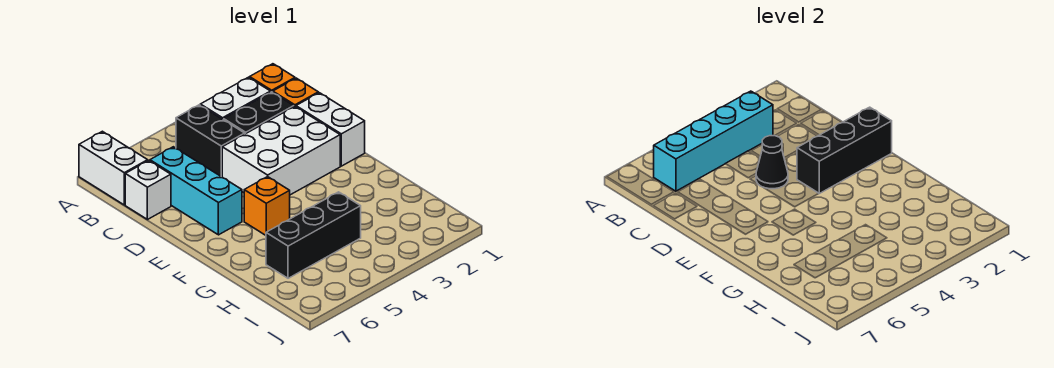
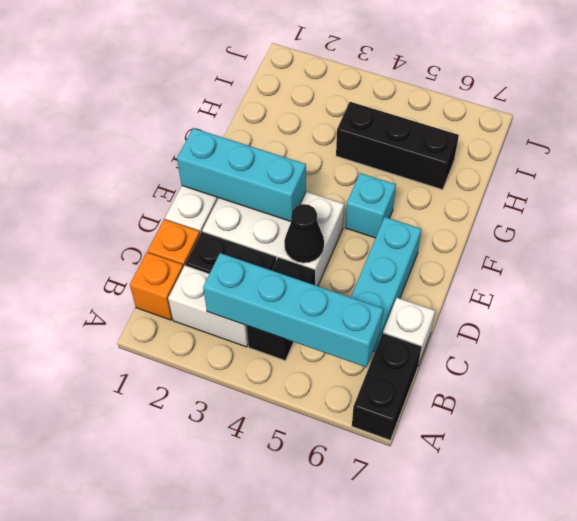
white brick A7:B7 level 1 -> black brick A7:B7 level 1
black brick E1:E3 level 2 -> cyan brick E1:E3 level 2
orange brick F5 level 1 -> cyan brick F5 level 1

